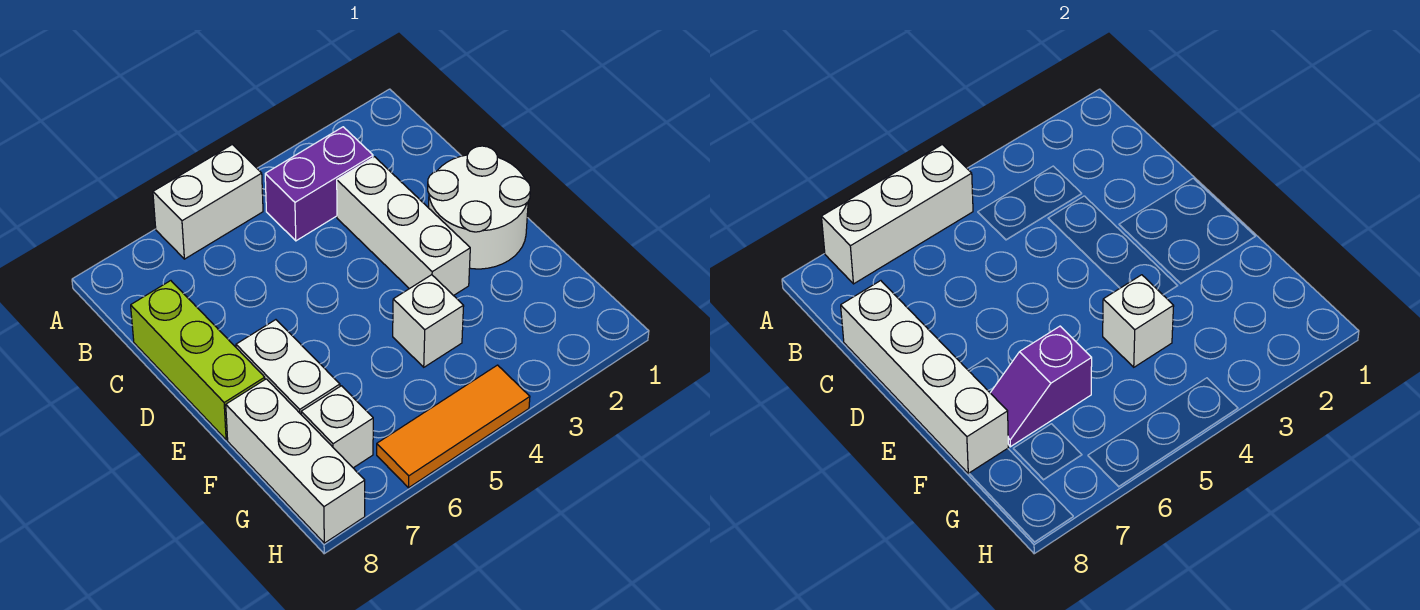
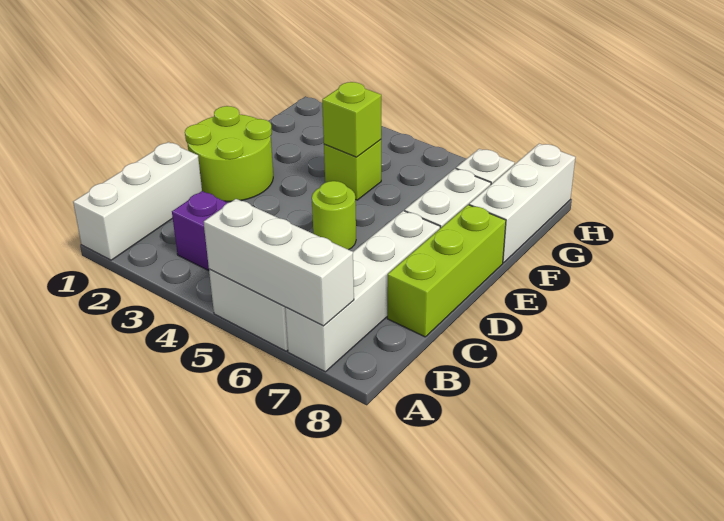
white brick C3:E3 level 1 -> white brick A1:C1 level 1
white brick C8:F8 level 2 -> white brick A7:D7 level 1
white round brick D1:E2 level 1 -> lime round brick D1:E2 level 1
none -> lime round brick D5 level 1
white brick F4 level 1 -> lime brick F4 level 1
white brick F4 level 2 -> lime brick F4 level 2
purple slope F6:F7 level 2 top 6 -> none
orange tile H4:H6 level 1 -> none

